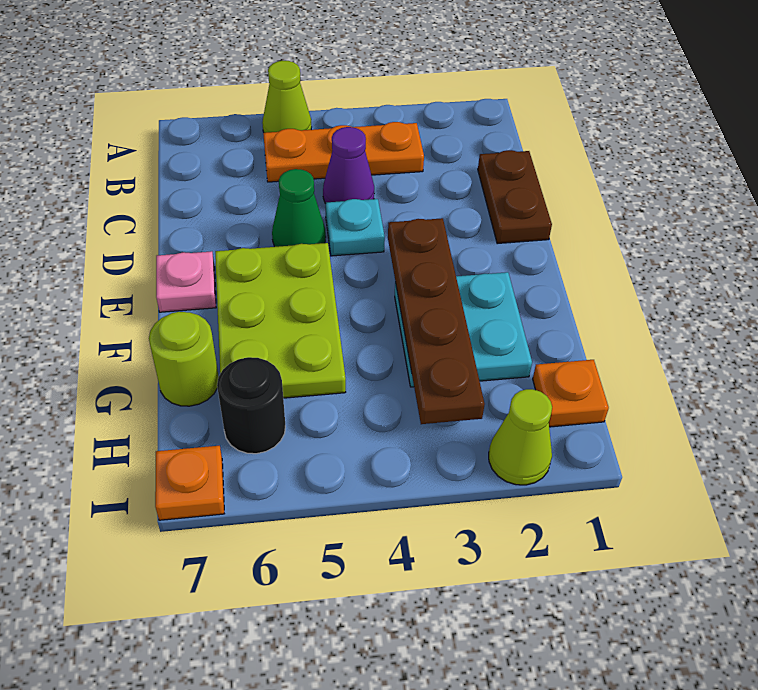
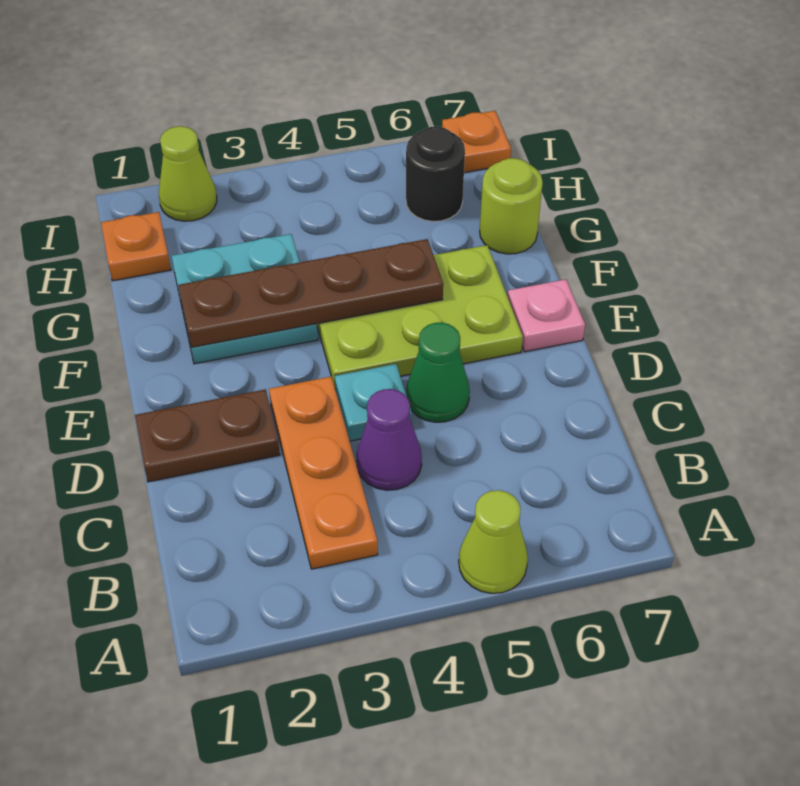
orange plate B3:B5 level 1 -> orange plate B3:D3 level 1
brown plate C1:D1 level 1 -> brown plate D1:D2 level 1
brown plate E3:H3 level 2 -> brown plate F2:F5 level 2
lime plate E5:G6 level 1 -> lime plate E4:F6 level 1

